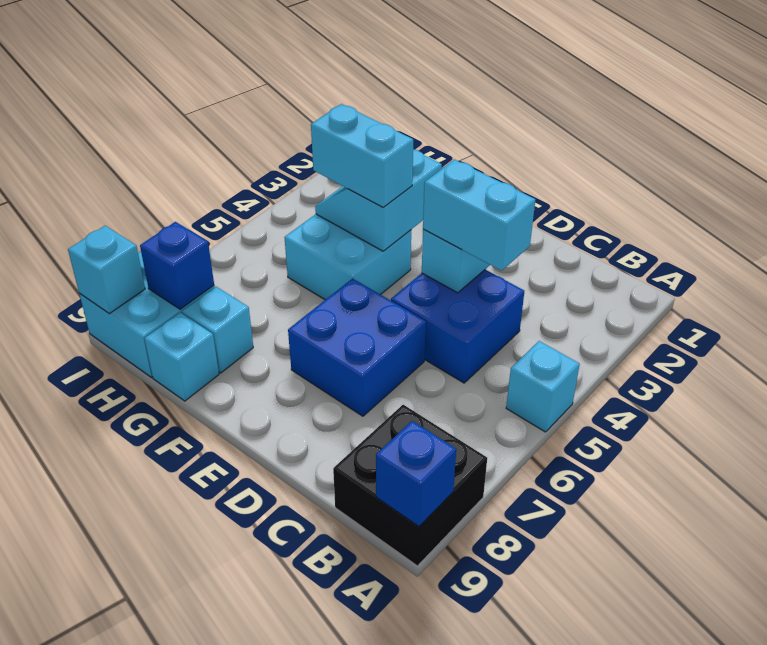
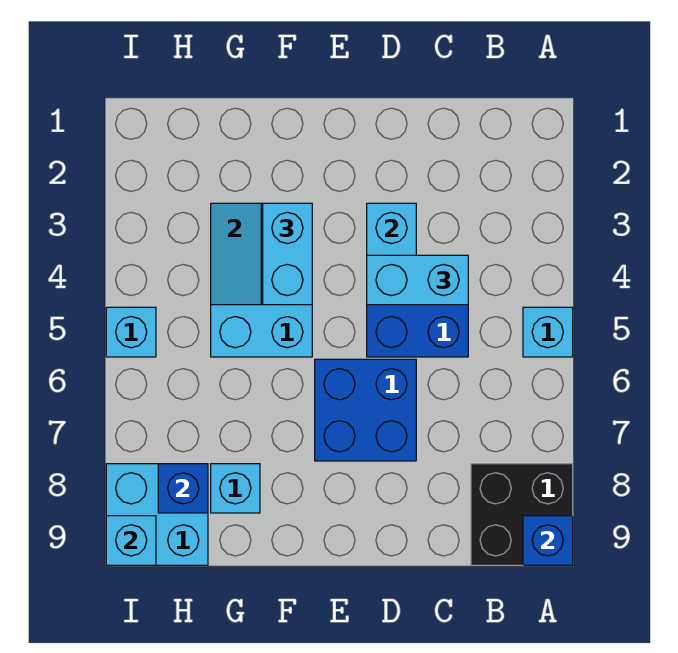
cyan brick F4:G4 level 3 -> cyan brick F3:F4 level 3
cyan brick G9 level 1 -> cyan brick I5 level 1

